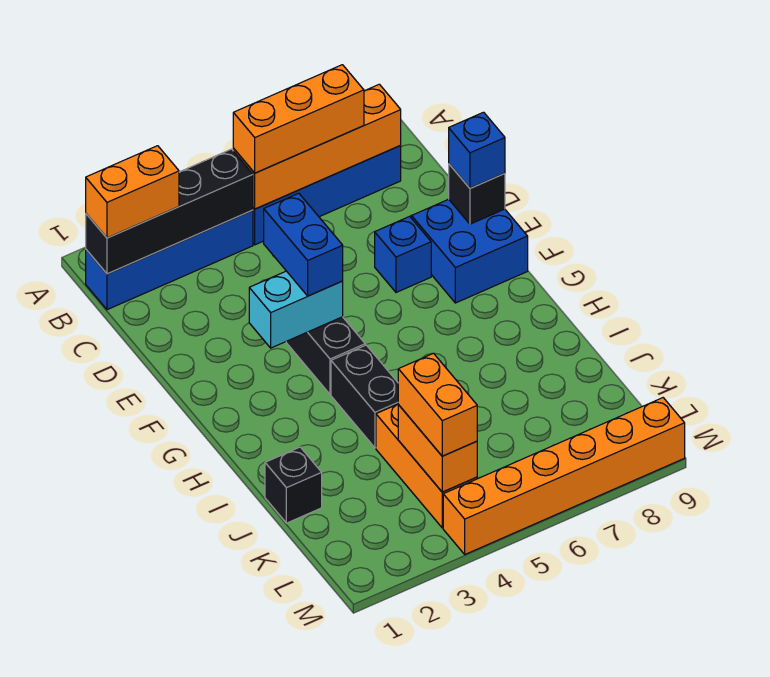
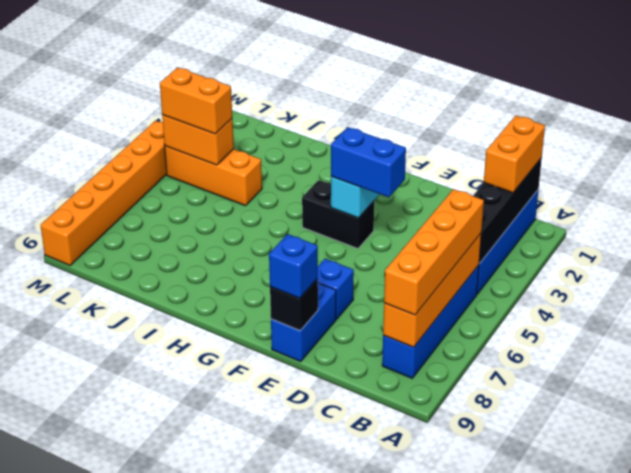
orange brick B5:B7 level 3 -> orange brick B5:B8 level 3
blue brick E8:F9 level 1 -> blue brick E8:E9 level 1
black brick H4:I4 level 1 -> none
black brick J1 level 1 -> none

